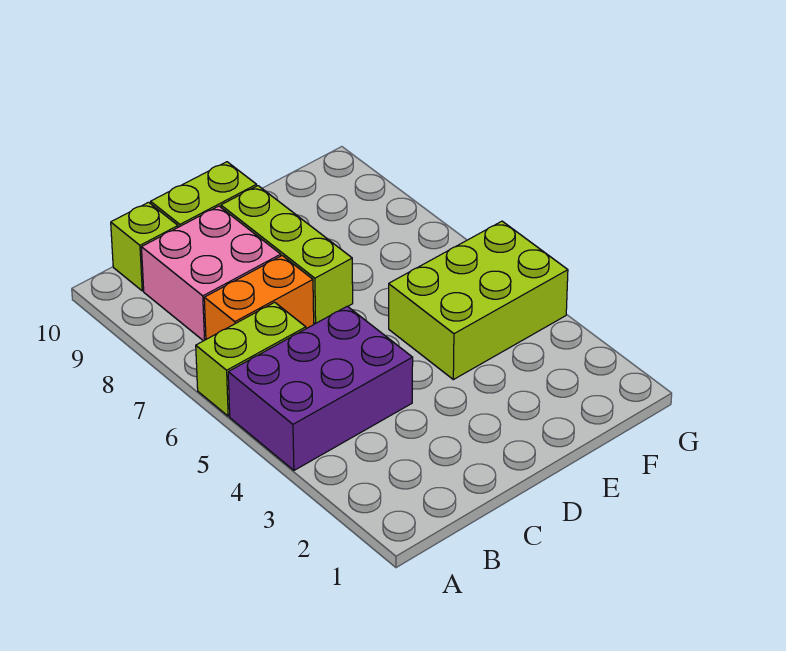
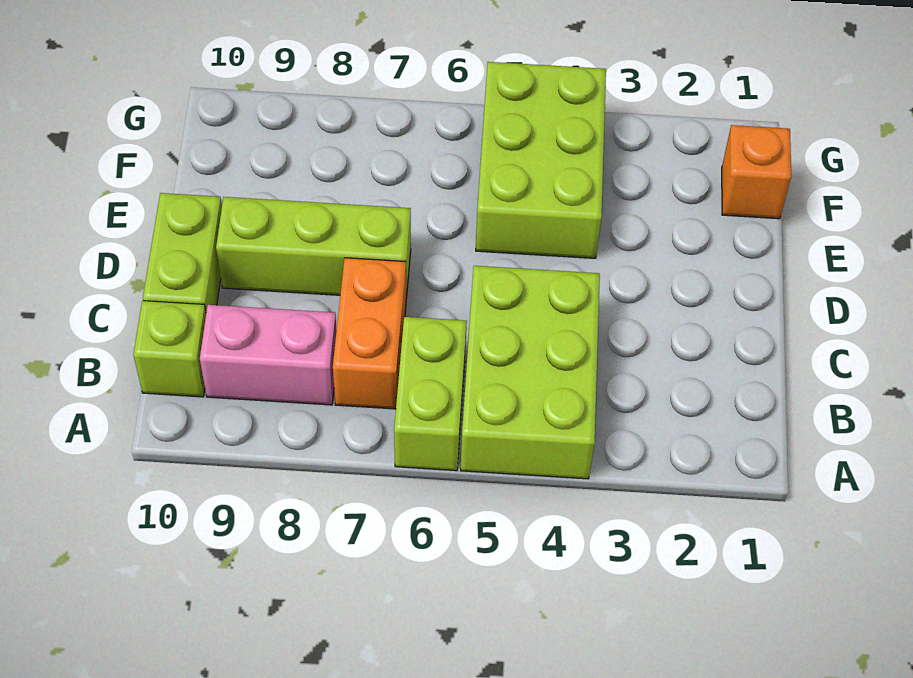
purple brick A4:C5 level 1 -> lime brick A4:C5 level 1
pink brick B8:C9 level 1 -> pink brick B8:B9 level 1
none -> orange brick F1 level 1

